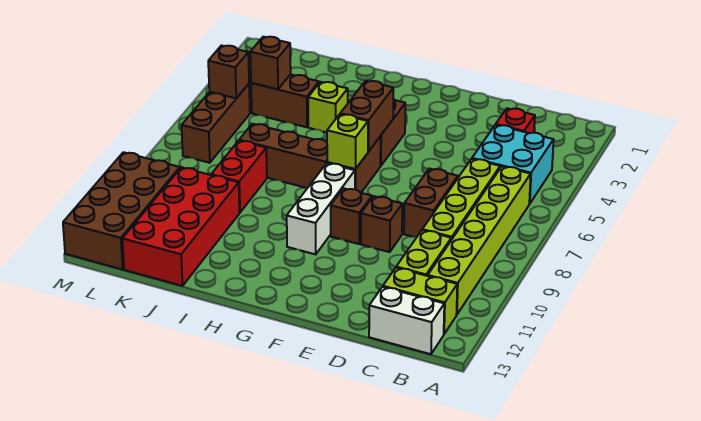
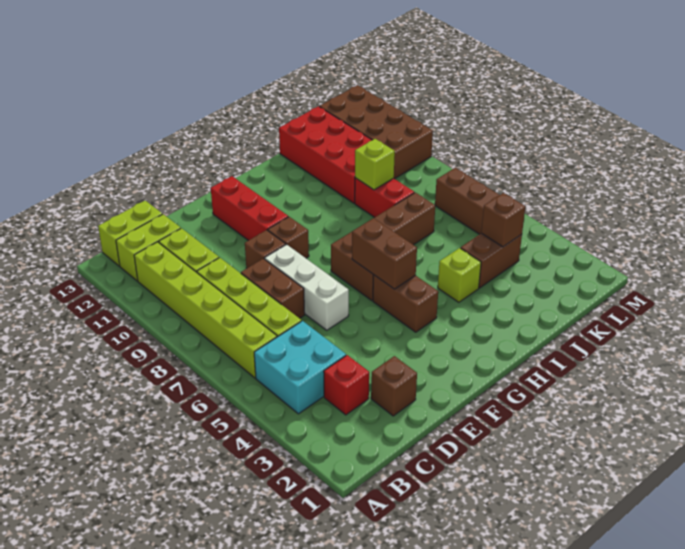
white brick B13:C13 level 1 -> lime brick B13:C13 level 1
none -> red brick F10:F12 level 1
lime brick G7 level 2 -> lime brick J9 level 2
white brick G8:G10 level 1 -> white brick E6:E8 level 1
brown brick L5 level 2 -> brown brick D2 level 1

